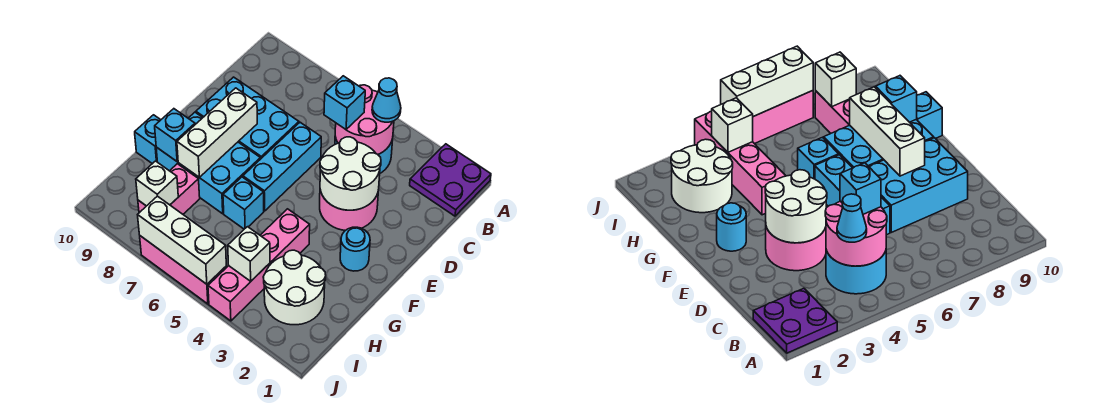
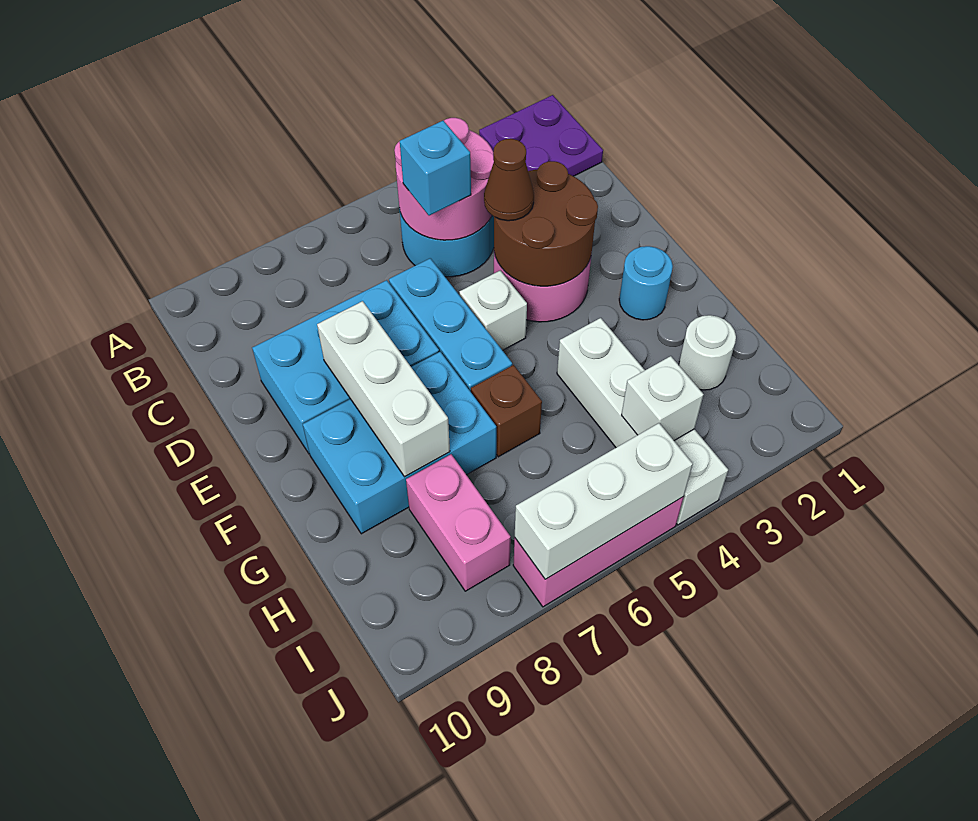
cyan cone B4 level 3 -> none
white round brick D3:E4 level 2 -> brown round brick D3:E4 level 2
none -> brown cone D4 level 3
pink brick G4:J4 level 1 -> white brick G4:J4 level 1
cyan brick G6 level 1 -> brown brick G6 level 1
cyan brick G9 level 2 -> none
cyan brick G10 level 1 -> none
white round brick H2:I3 level 1 -> white round brick H2 level 1
white brick I8 level 2 -> white brick E5 level 1

